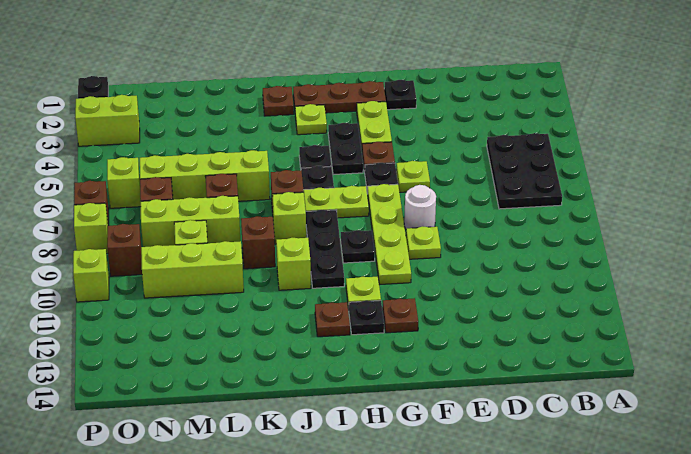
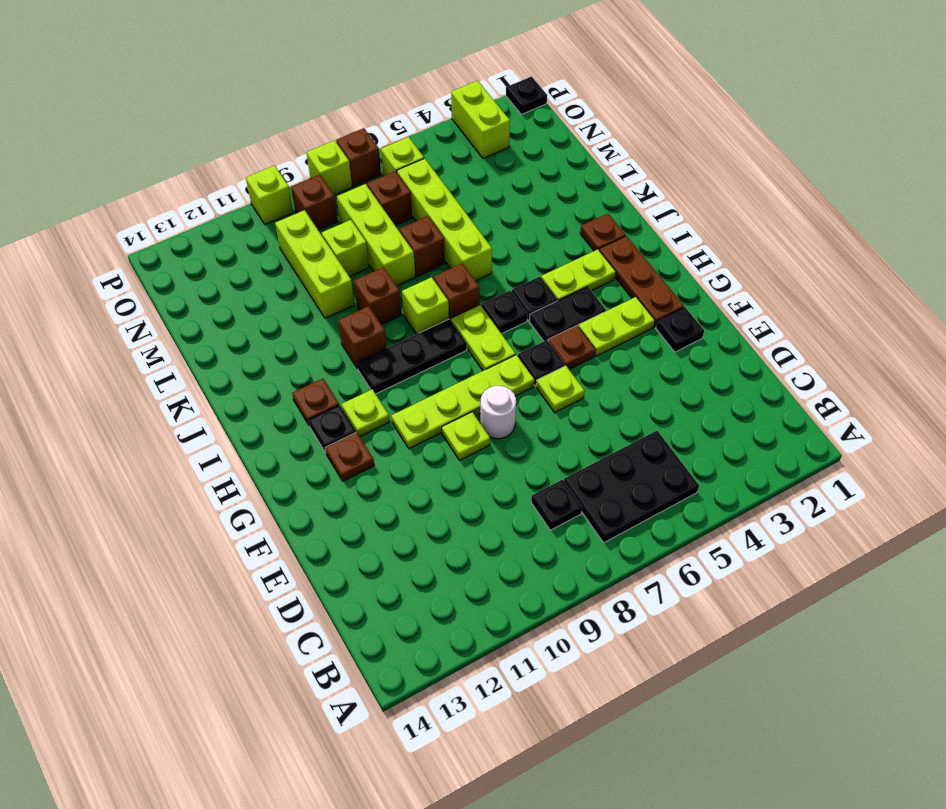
black plate H9 level 1 -> black plate C8 level 1
lime plate I3 level 1 -> lime plate I3:I4 level 1
lime brick J10 level 1 -> brown brick J10 level 1

